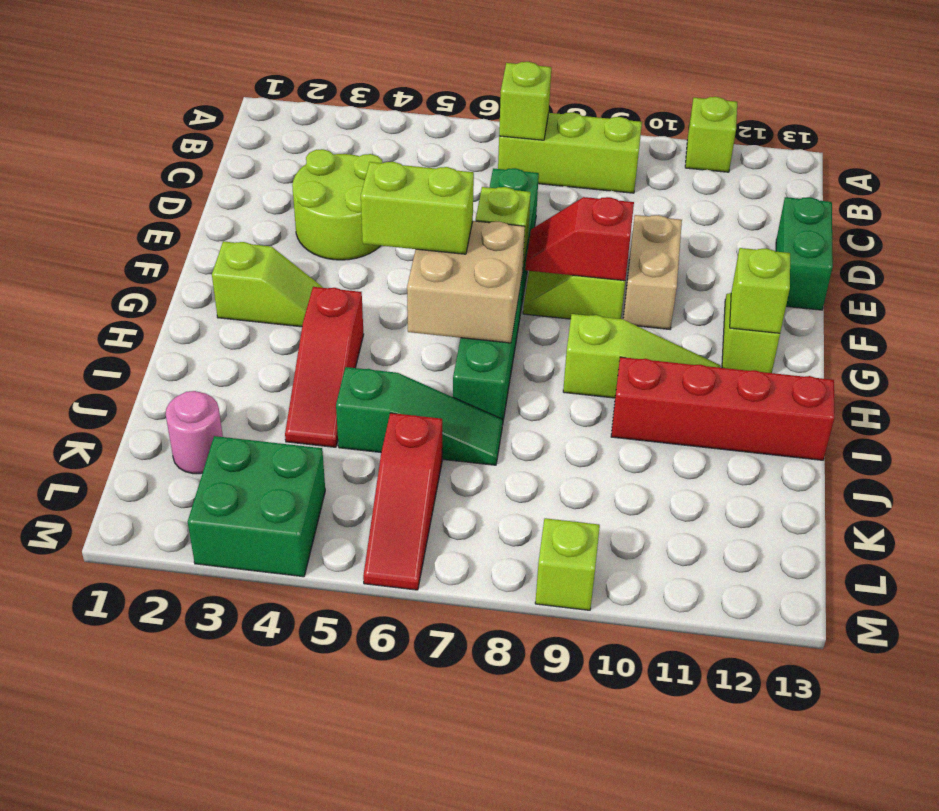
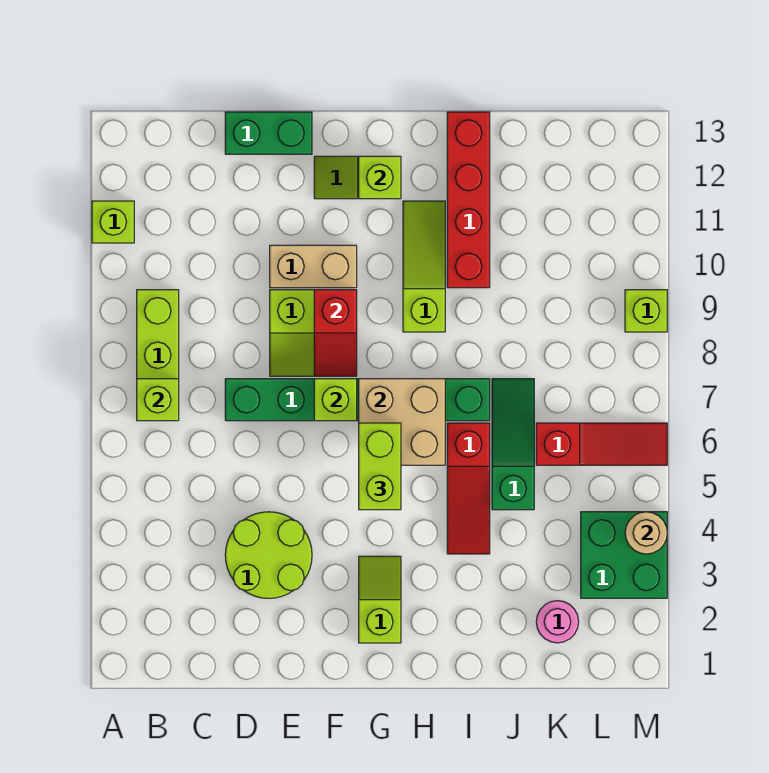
red slope H4:J4 level 1 top H -> red slope I4:I6 level 1 top 6
none -> tan round brick M4 level 2

